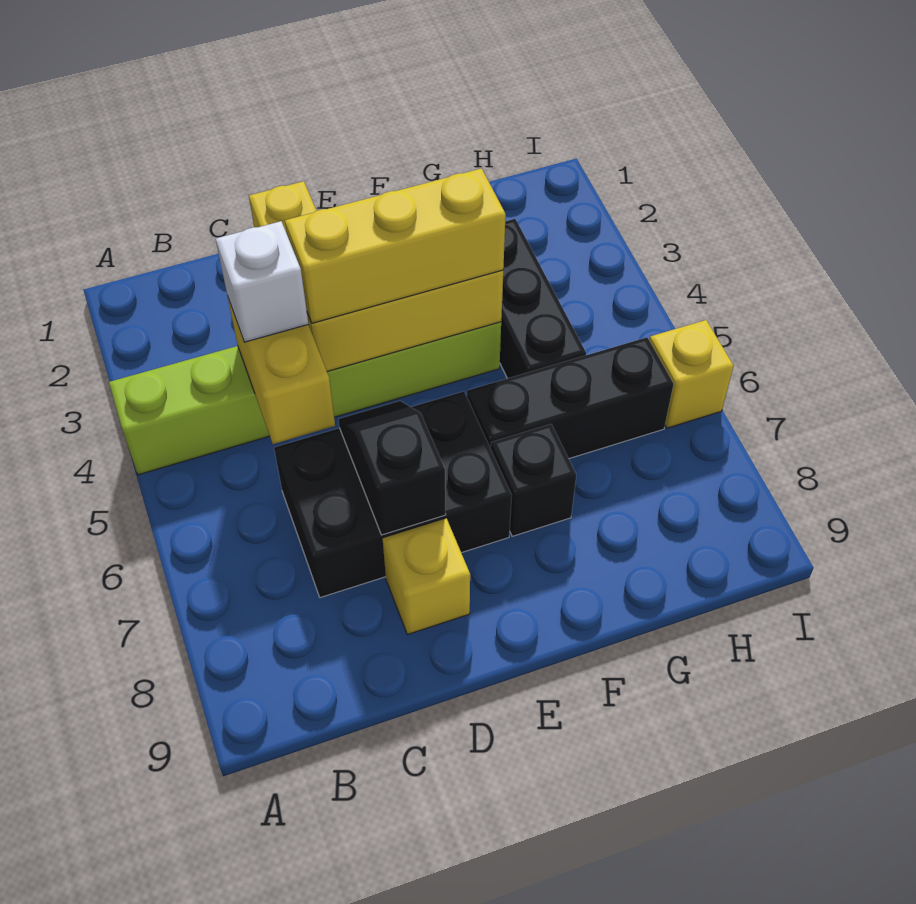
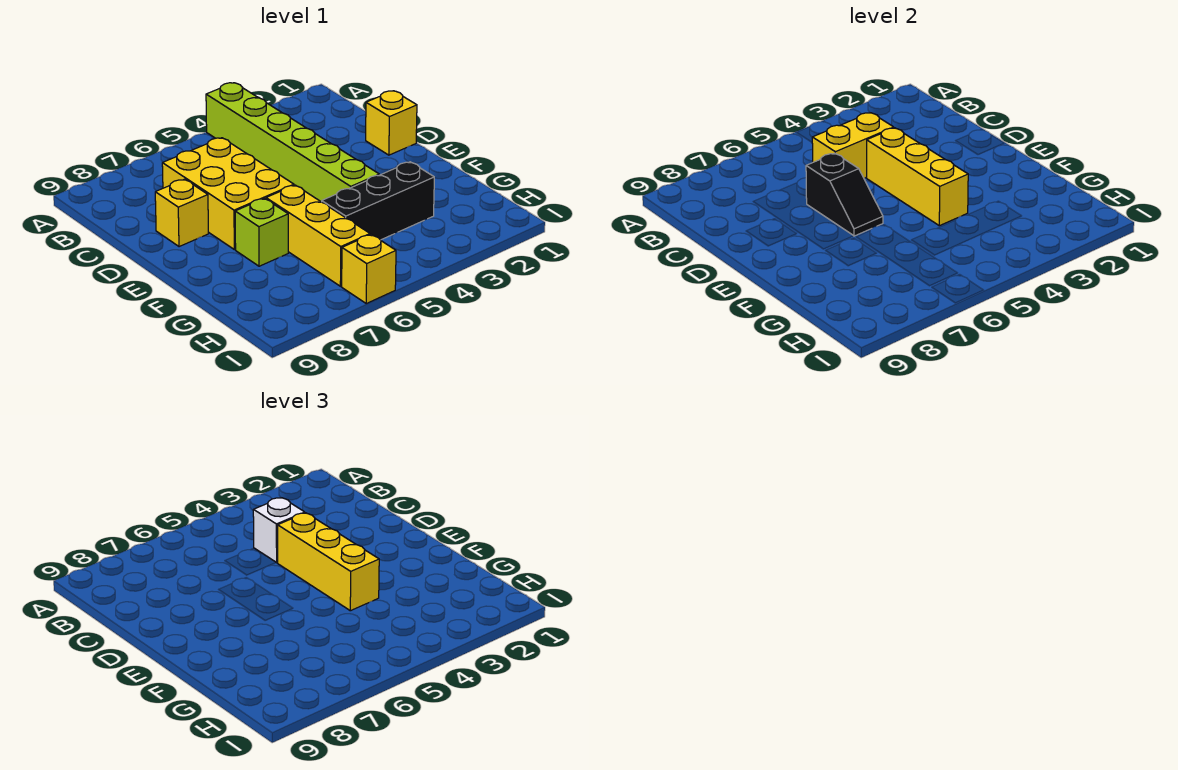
black brick C6:E7 level 1 -> yellow brick C6:E7 level 1
black slope D6:D7 level 2 top 7 -> black slope D6:E6 level 2 top D
black brick F6:H6 level 1 -> yellow brick F6:H6 level 1
black brick F7 level 1 -> lime brick F7 level 1

